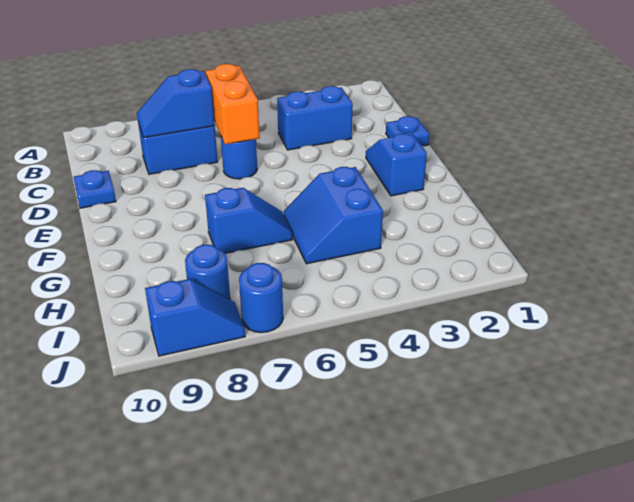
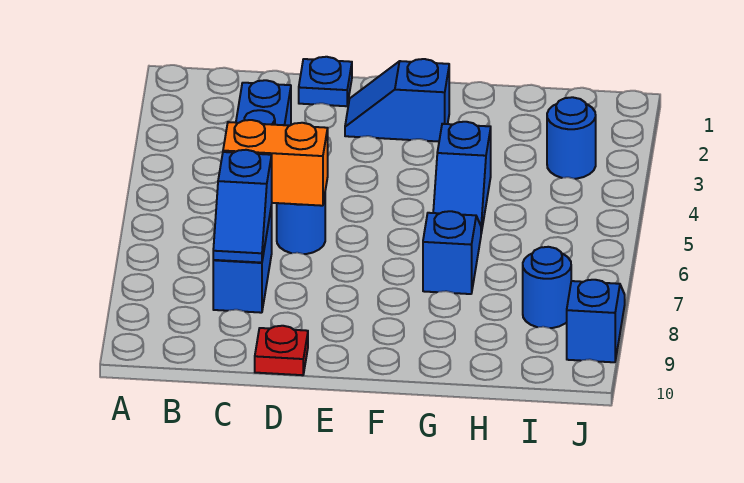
blue plate D10 level 1 -> red plate D10 level 1
blue slope G4:H5 level 1 top 4 -> blue slope G4:G5 level 1 top 4
blue round brick J7 level 1 -> blue round brick I3 level 1

